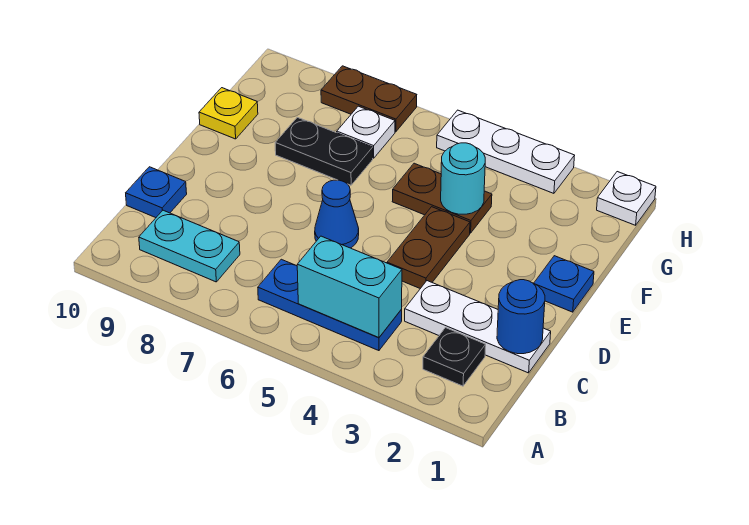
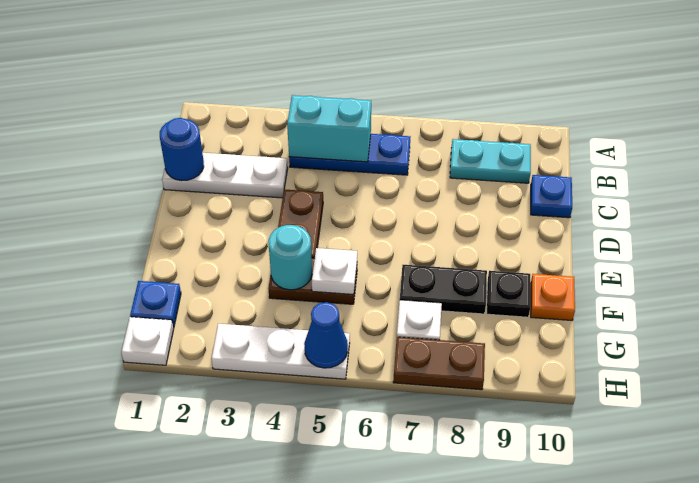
black plate B2 level 1 -> black plate F9 level 1
blue cone D6 level 1 -> blue cone H5 level 2
blue plate E1 level 1 -> blue plate G1 level 1
none -> white plate F5 level 2
yellow plate F10 level 1 -> orange plate F10 level 1

